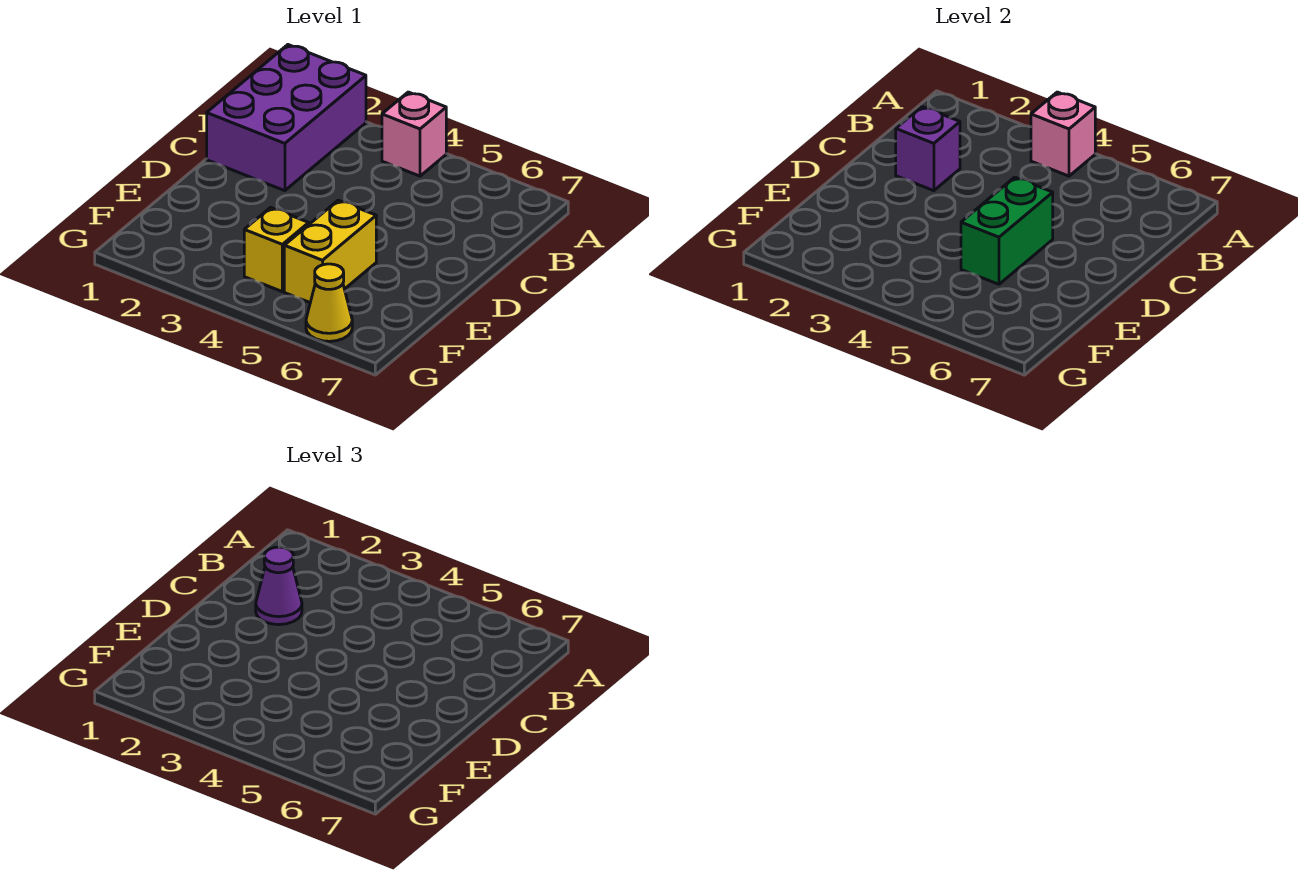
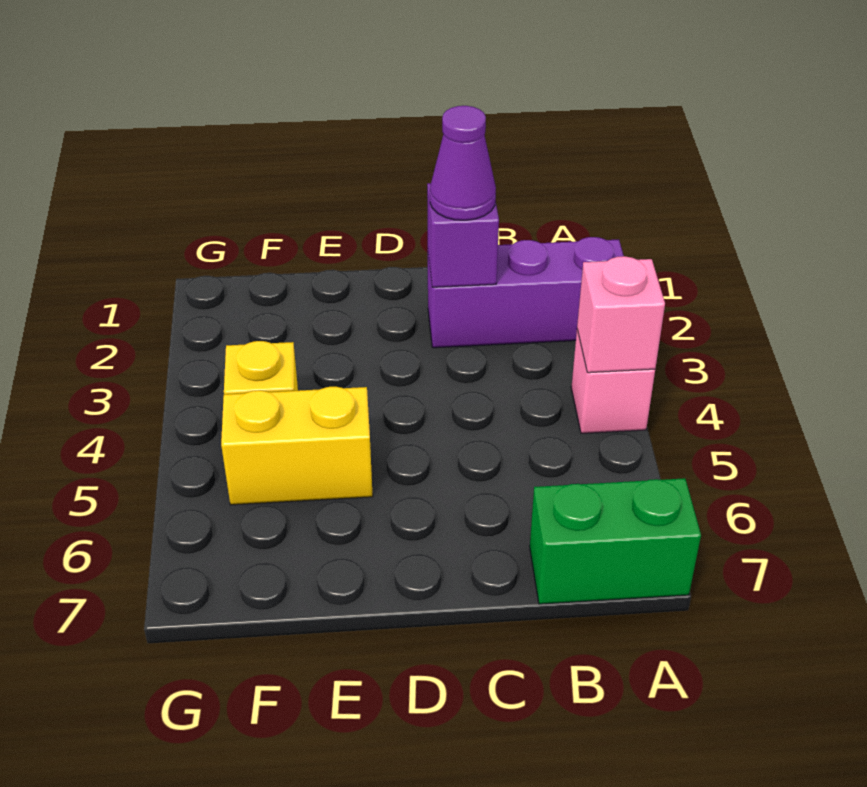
purple brick A1:C2 level 1 -> purple brick A2:C2 level 1
green brick D5:E5 level 2 -> green brick A7:B7 level 1
yellow cone G6 level 1 -> none

